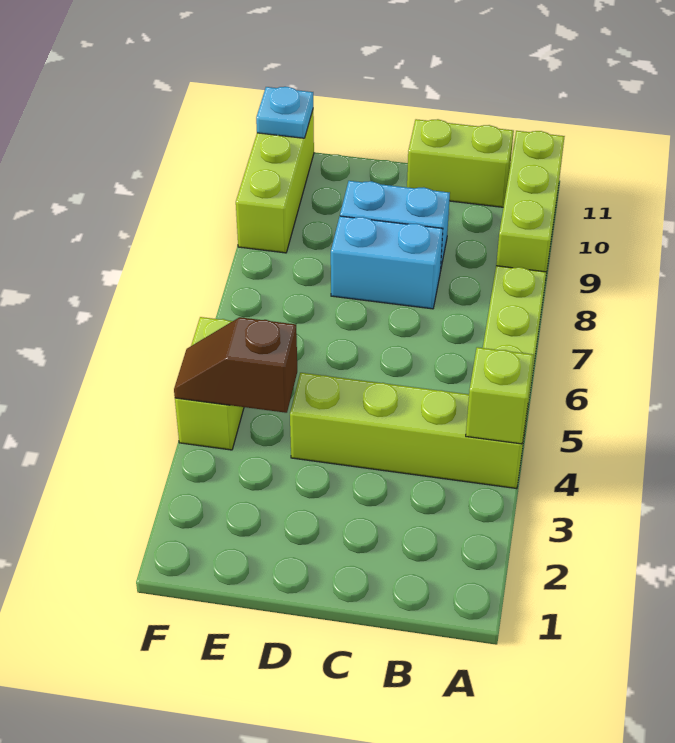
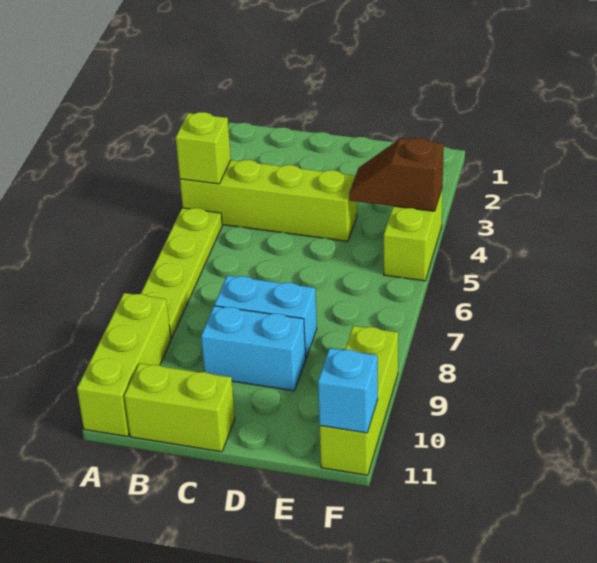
brown slope E4:F4 level 2 top E -> brown slope E4:F4 level 2 top F
cyan plate F11 level 2 -> cyan brick F11 level 2

